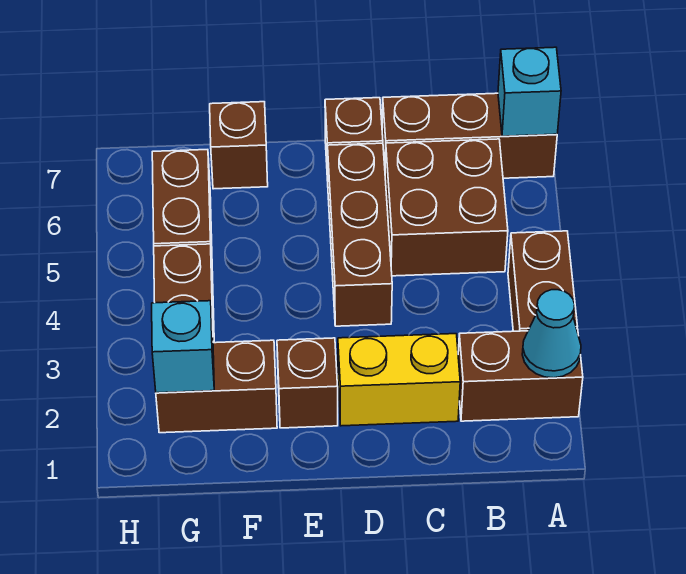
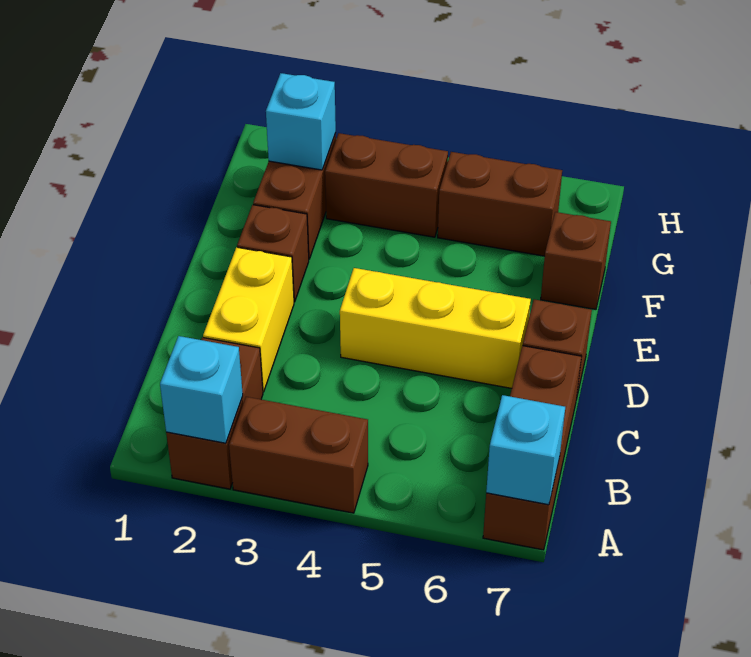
cyan cone A2 level 2 -> cyan brick A2 level 2
brown brick B5:C6 level 1 -> none
brown brick D4:D6 level 1 -> yellow brick D4:D6 level 1

